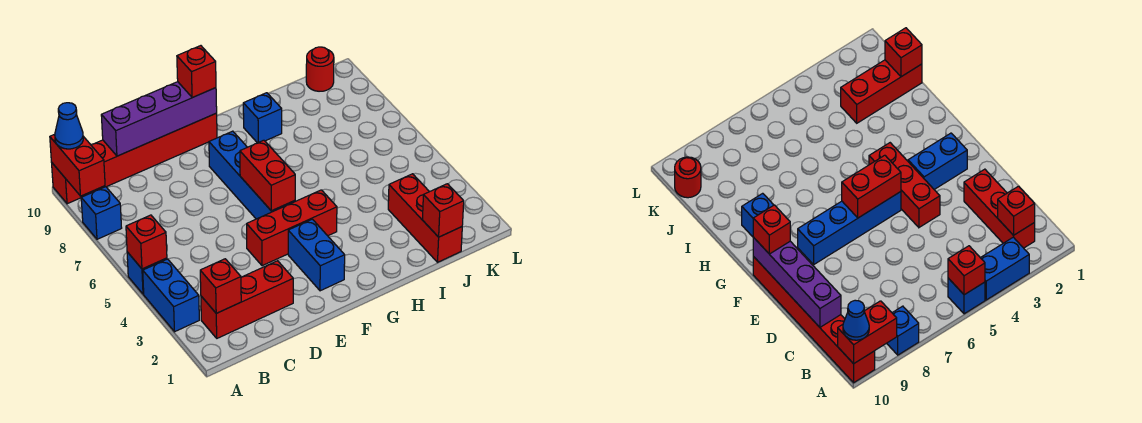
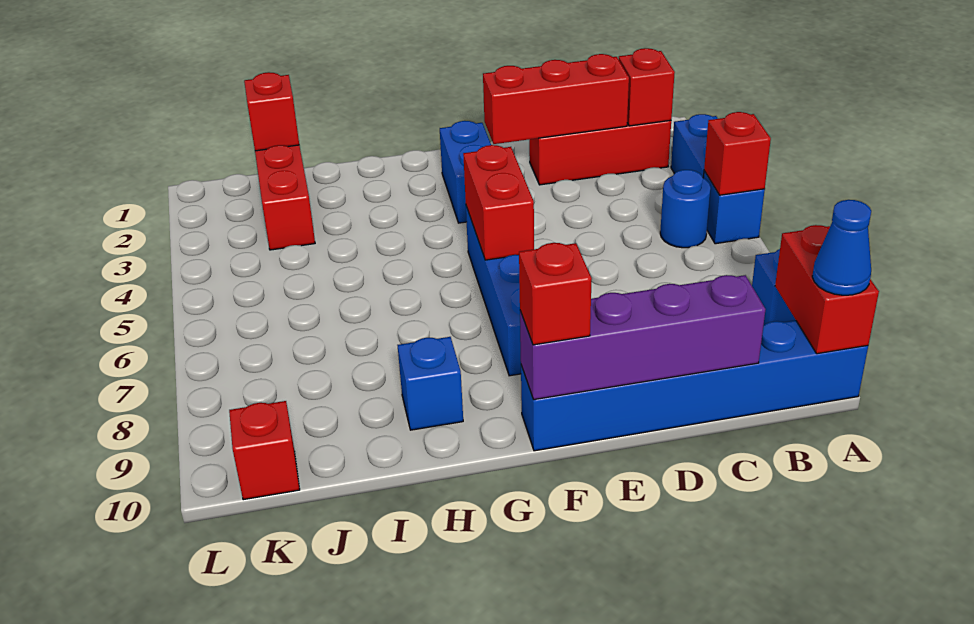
red brick A10:F10 level 1 -> blue brick A10:F10 level 1
none -> blue round brick B5 level 1
red brick E4:G4 level 1 -> red brick C2:E2 level 2
red round brick K10 level 1 -> red brick K10 level 1

